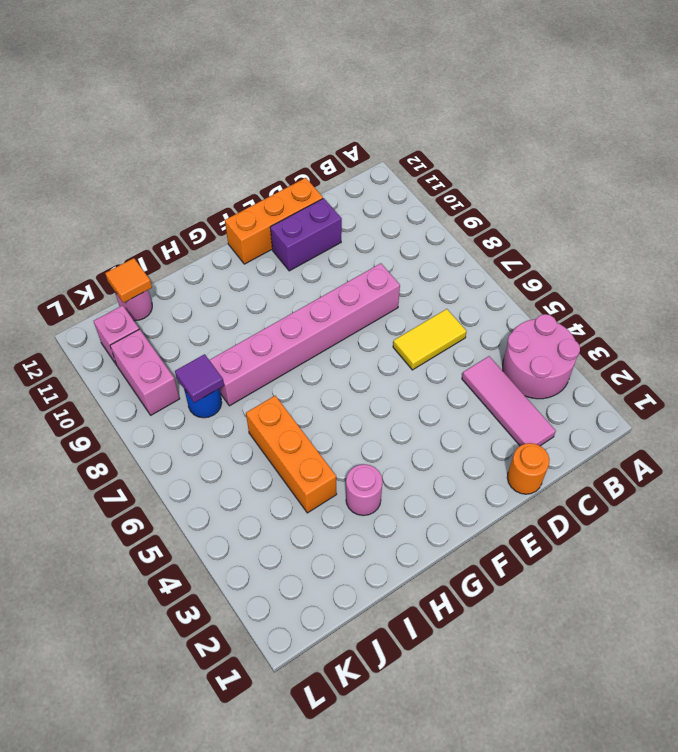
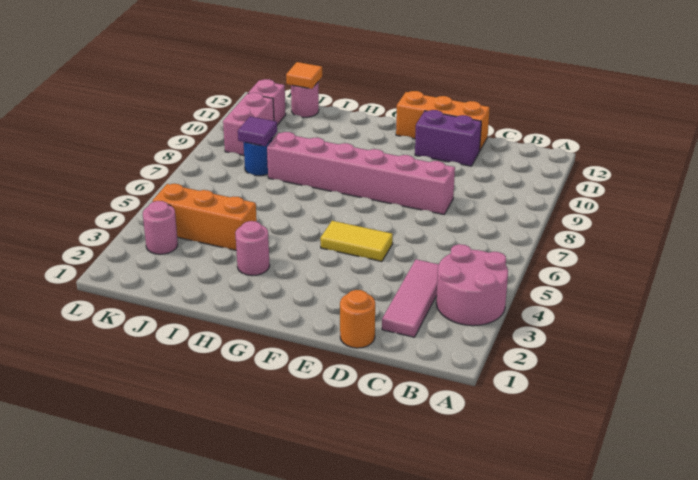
yellow tile C6:D6 level 1 -> yellow tile E5:F5 level 1
orange brick I4:I6 level 1 -> orange brick I4:K4 level 1
none -> pink round brick K3 level 1

